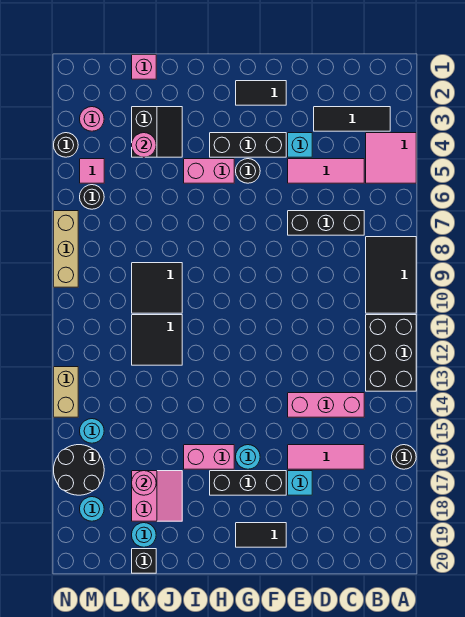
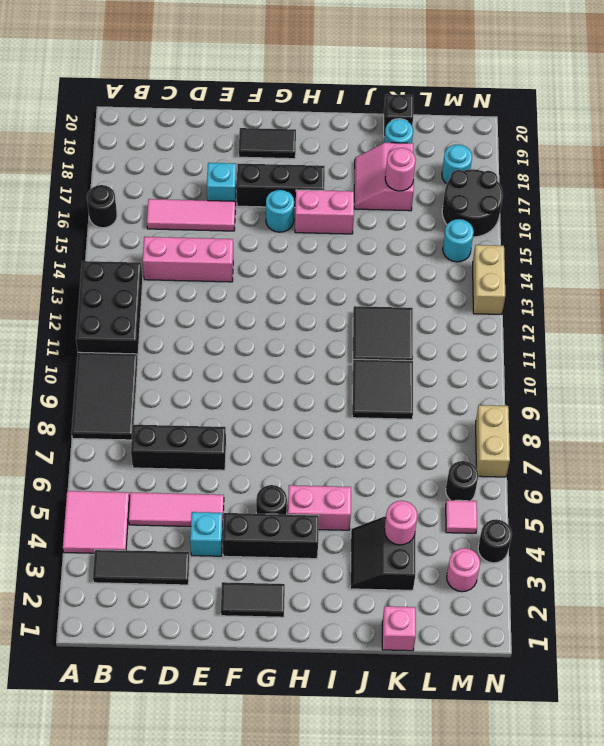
tan brick N7:N9 level 1 -> tan brick N7:N8 level 1

